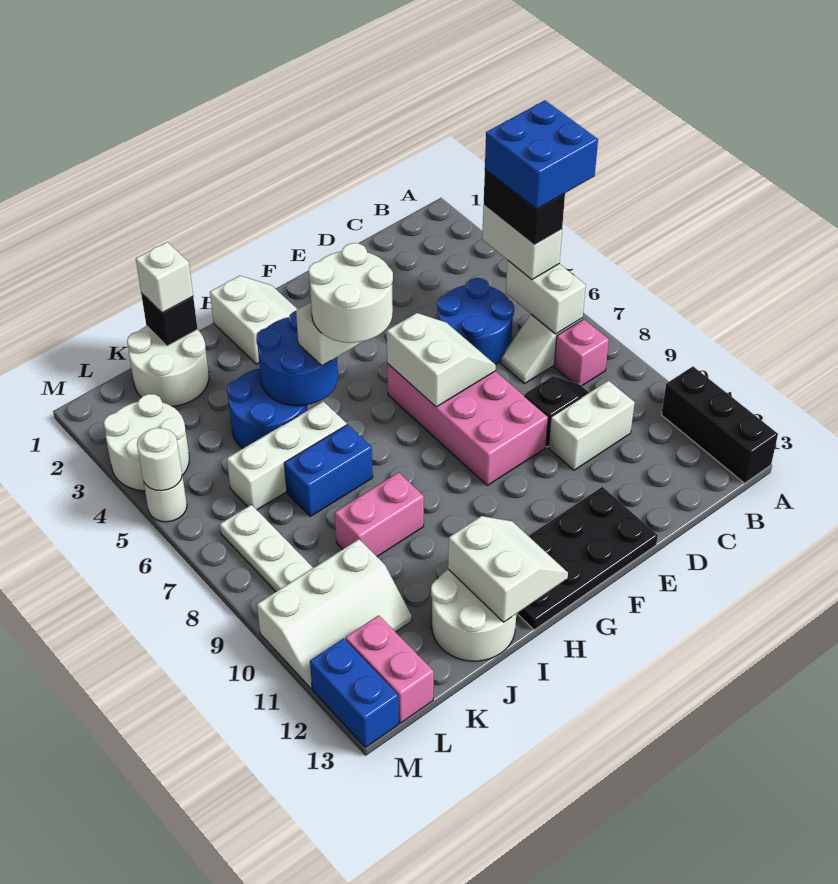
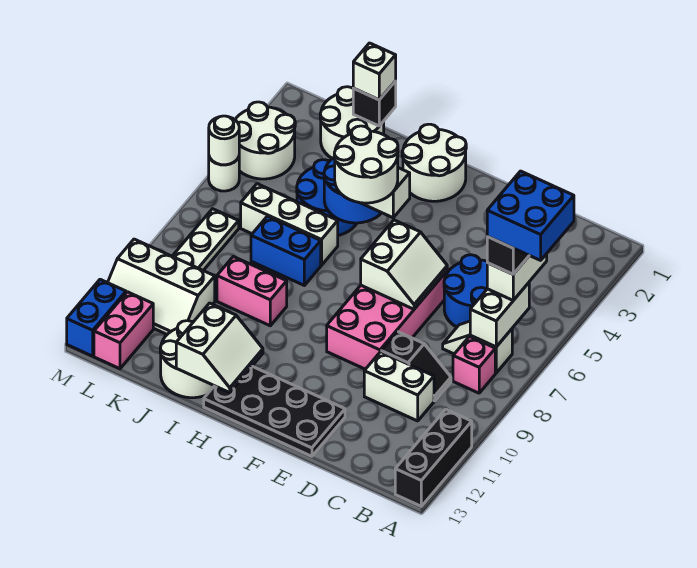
white slope G1:H2 level 1 top H -> white round brick G1:H2 level 1

